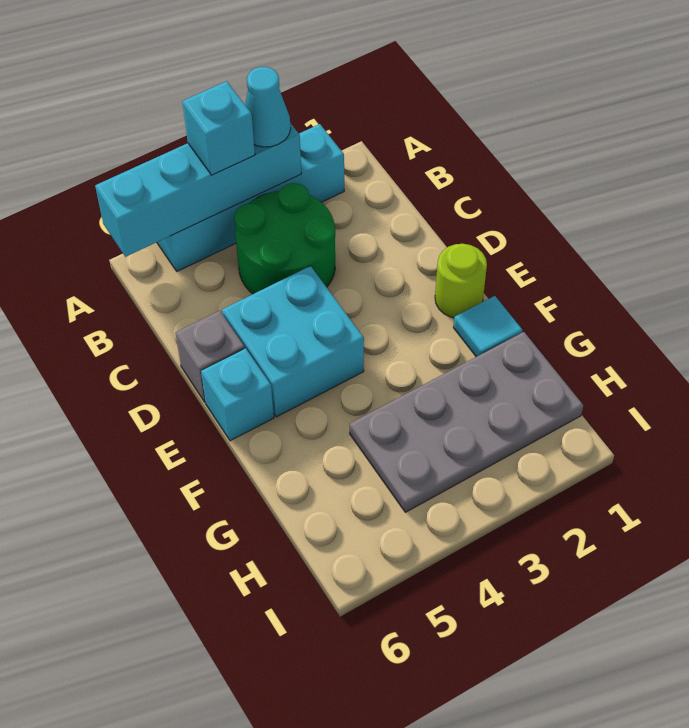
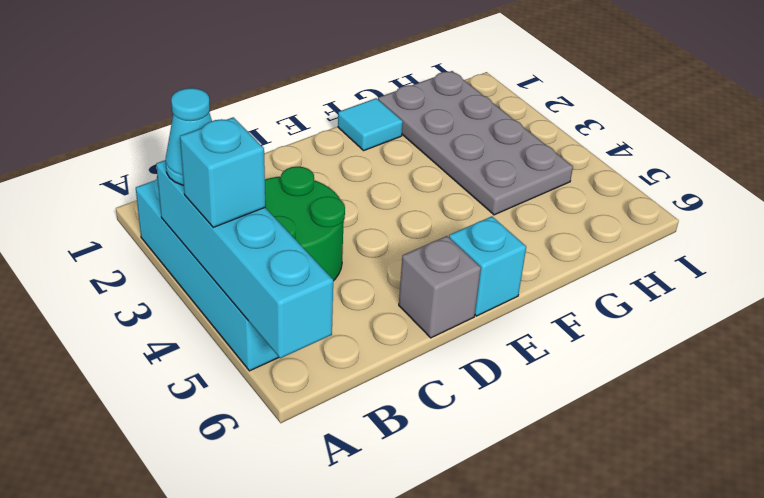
cyan brick D4:E5 level 1 -> none
lime round brick E1 level 1 -> none

